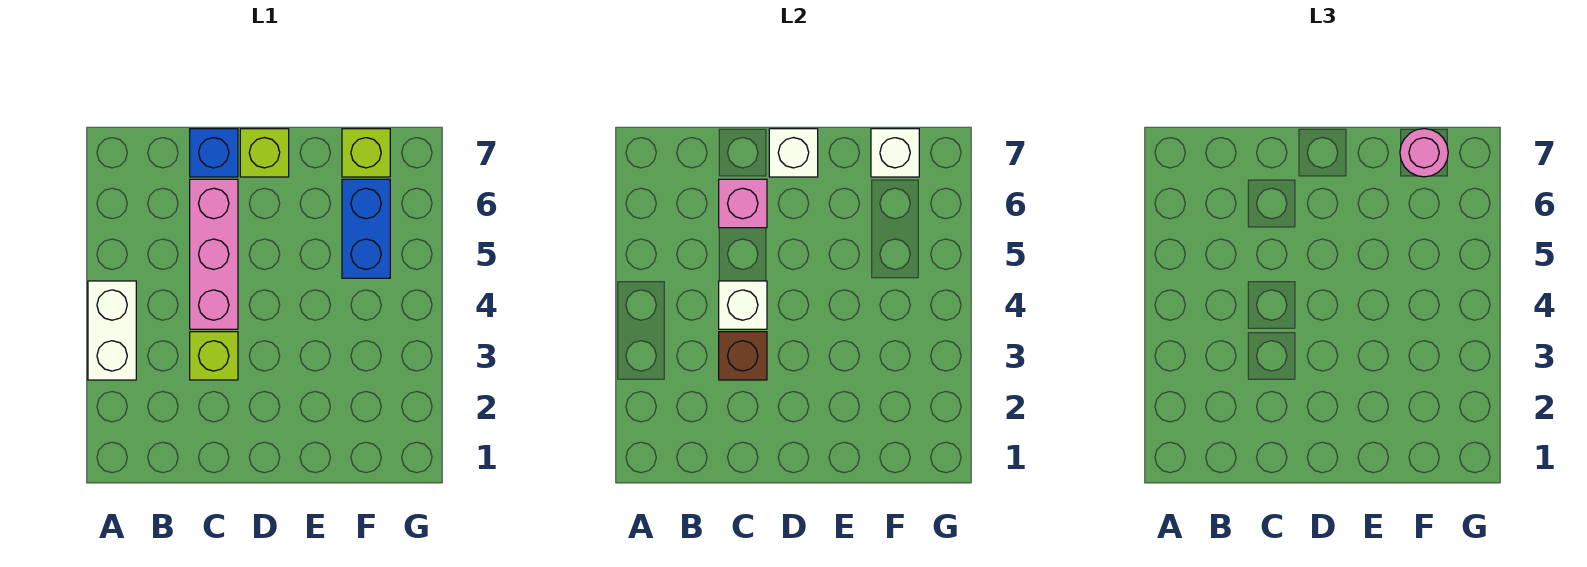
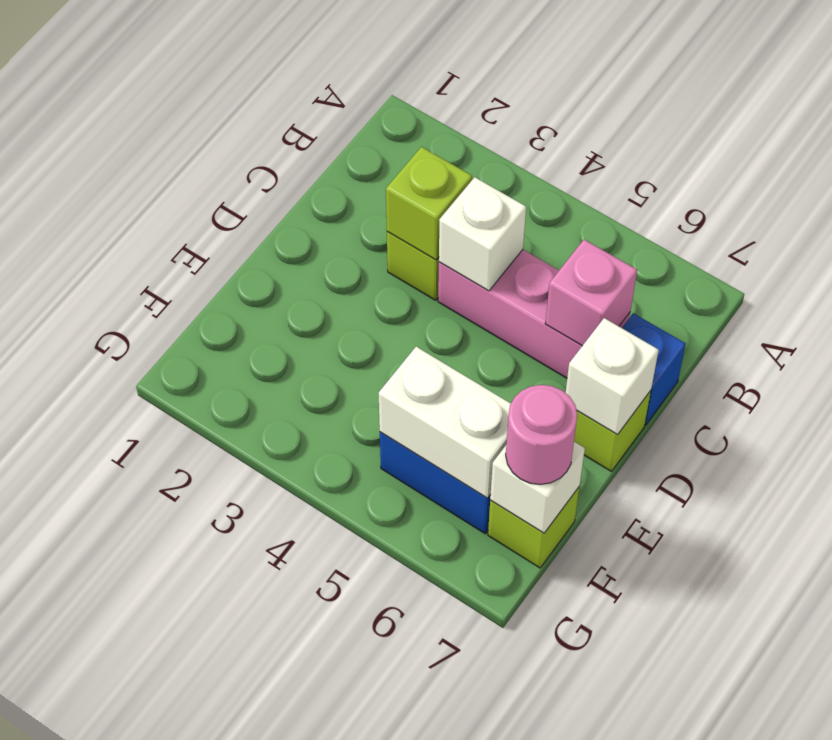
white brick A3:A4 level 1 -> white brick F5:F6 level 2
brown brick C3 level 2 -> lime brick C3 level 2

